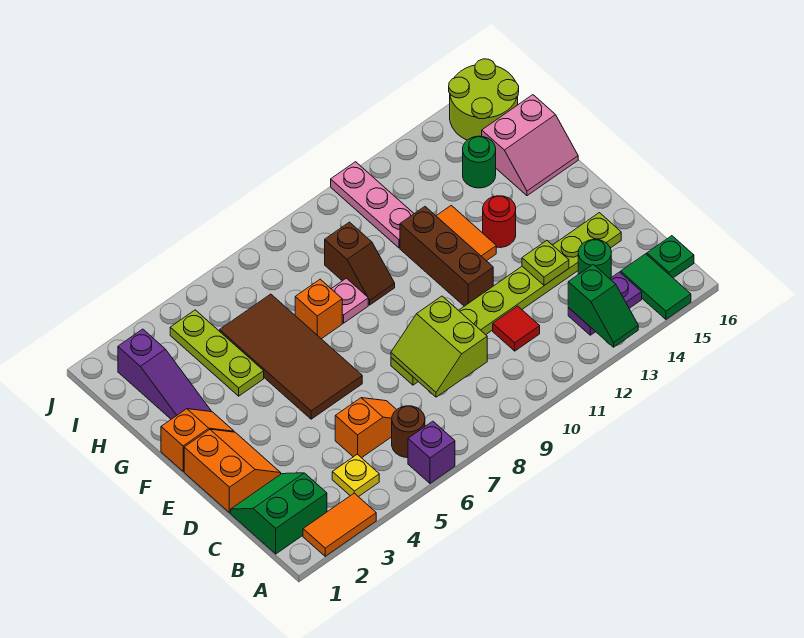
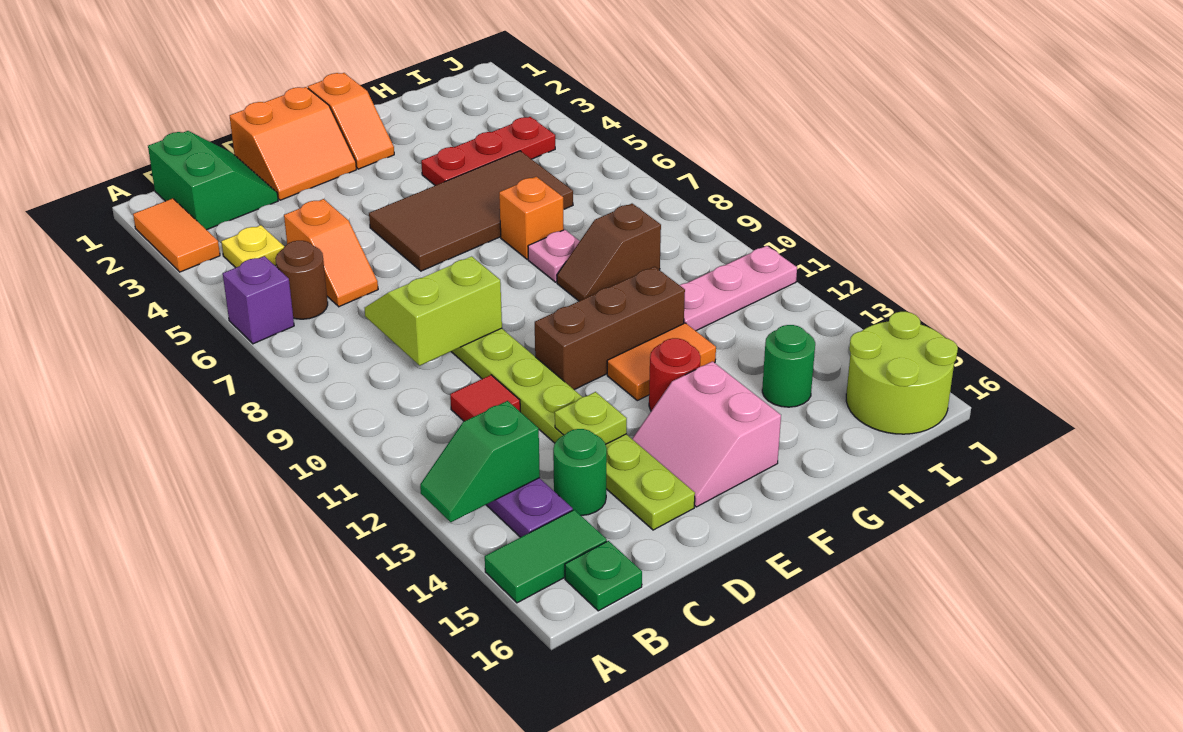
purple slope G2:I2 level 1 top I -> none
lime plate G4:I4 level 1 -> red plate G4:I4 level 1
pink slope G15:H16 level 1 top H -> pink slope E14:F15 level 1 top F

